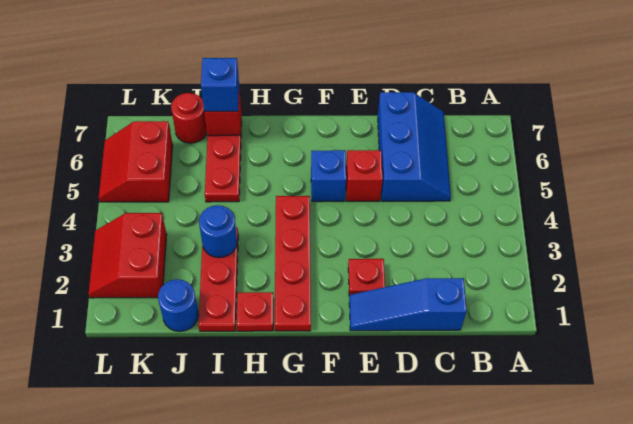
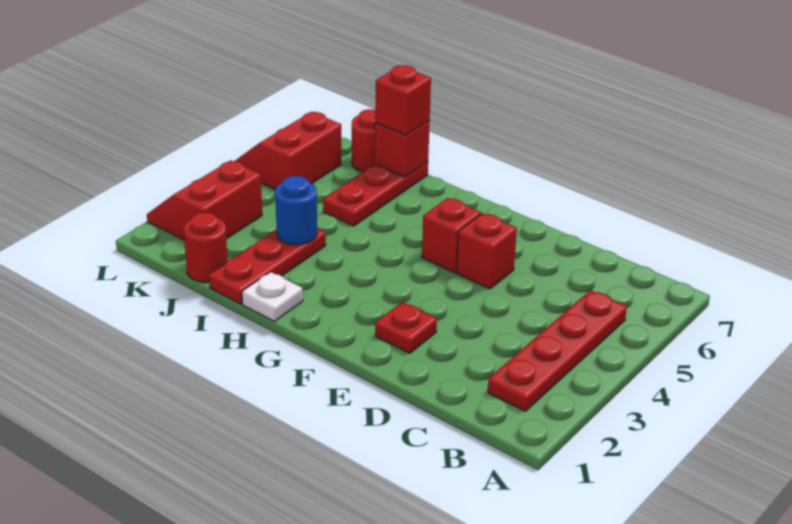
blue slope C1:E1 level 1 top C -> none
blue slope C5:D7 level 1 top D -> none
blue brick F5 level 1 -> red brick F5 level 1
red plate G1:G4 level 1 -> red plate B2:B5 level 1
red plate H1 level 1 -> white plate H1 level 1
blue brick I7 level 3 -> red brick I7 level 3
blue round brick J1 level 1 -> red round brick J1 level 1

